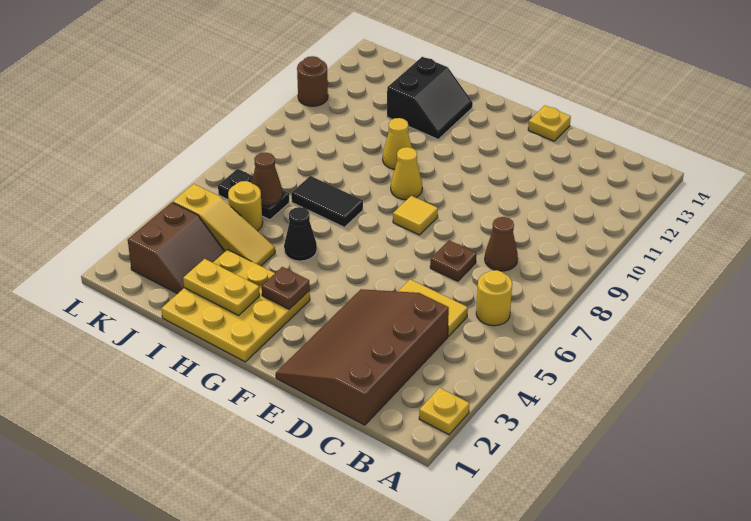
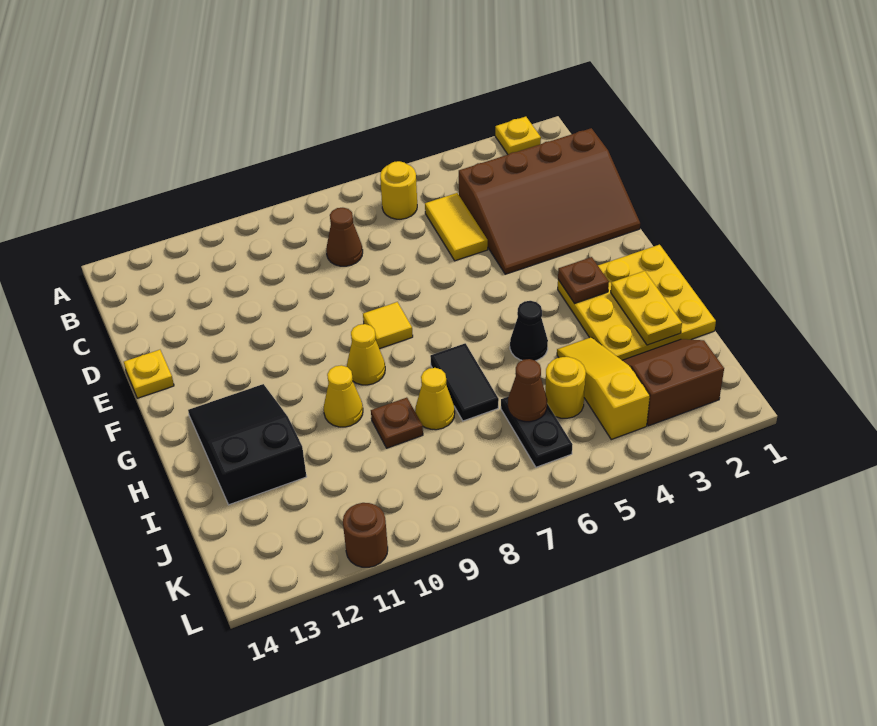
brown plate D7 level 1 -> brown plate I9 level 1
black slope H12:I13 level 1 top I -> black slope G12:I13 level 1 top I
none -> yellow cone I8 level 1

